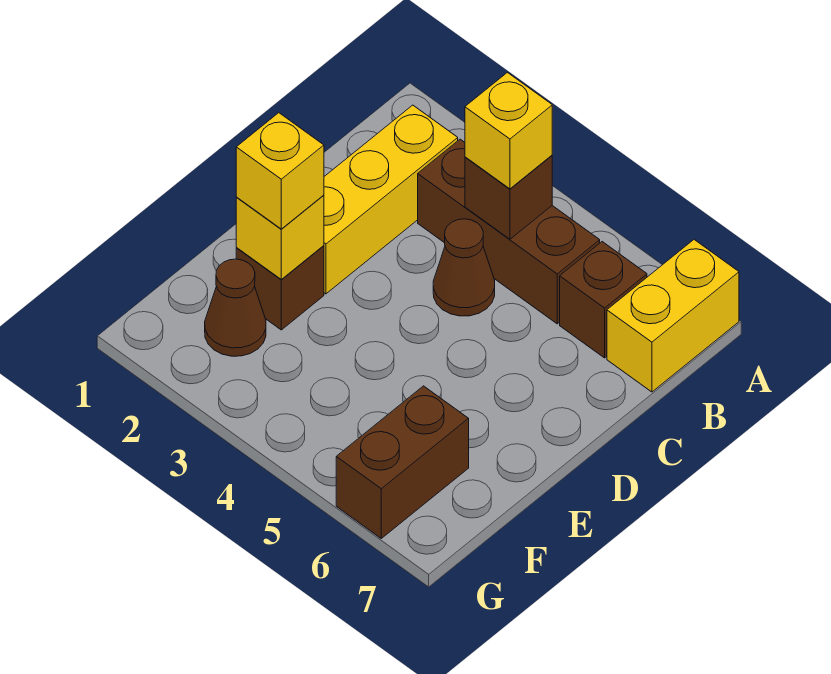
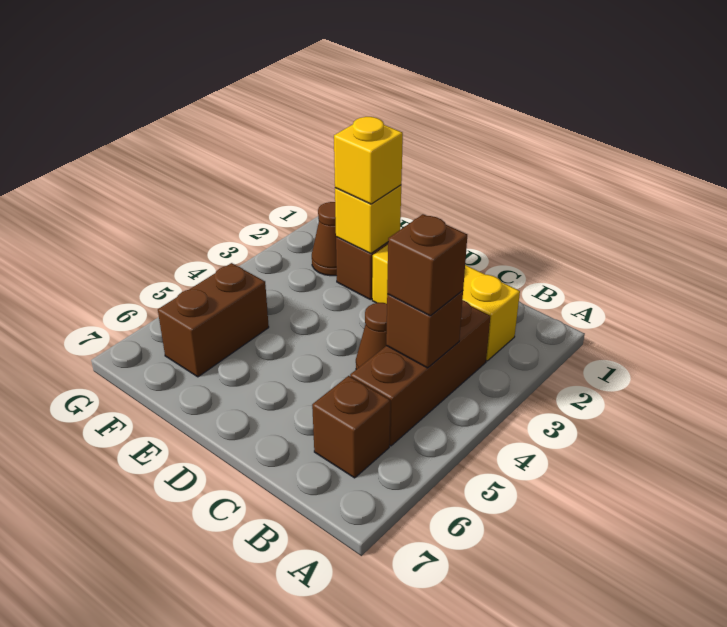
yellow brick A7:B7 level 1 -> none
yellow brick B4 level 3 -> brown brick B4 level 3
brown brick F6:G6 level 1 -> brown brick F5:F6 level 1

